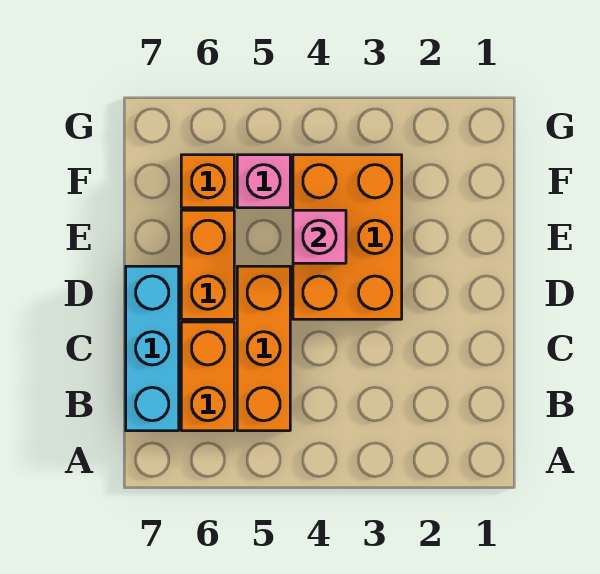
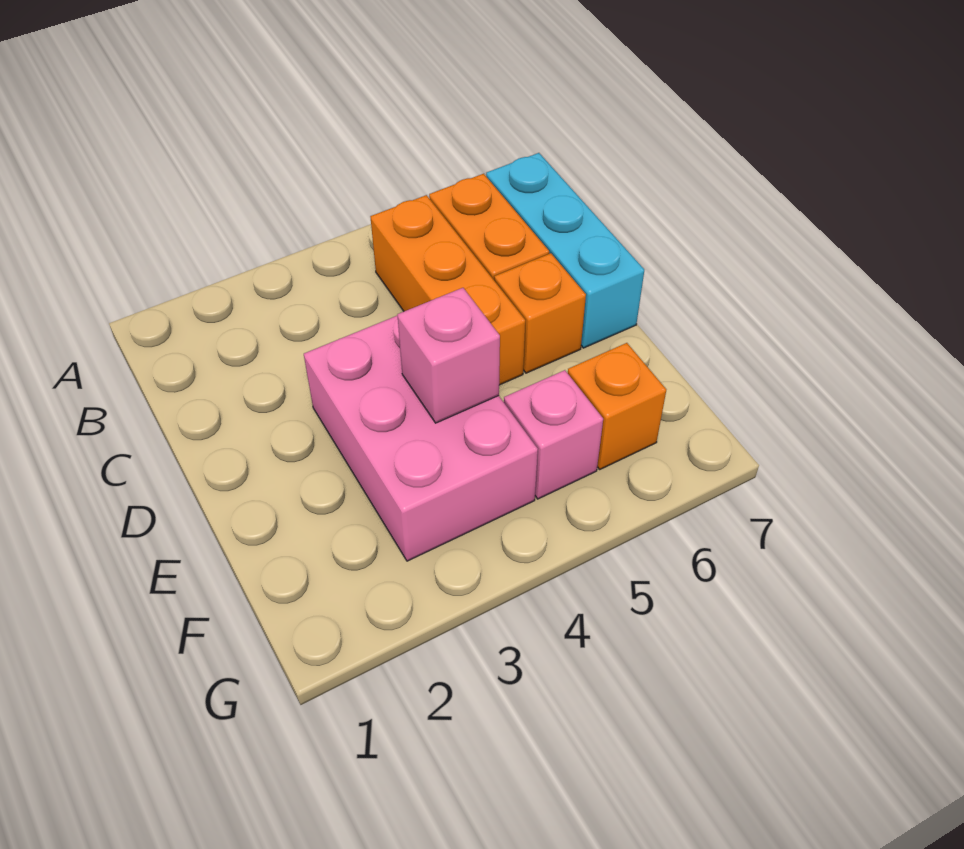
orange brick D3:F4 level 1 -> pink brick D3:F4 level 1
orange brick D6:E6 level 1 -> orange brick D6 level 1

